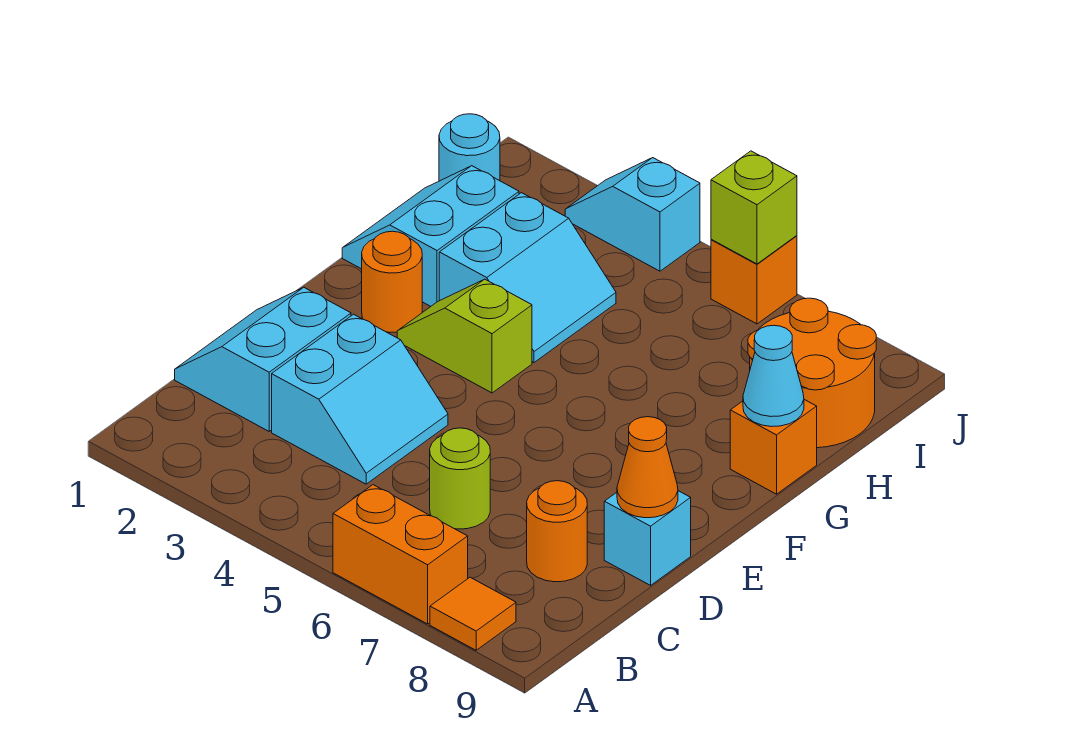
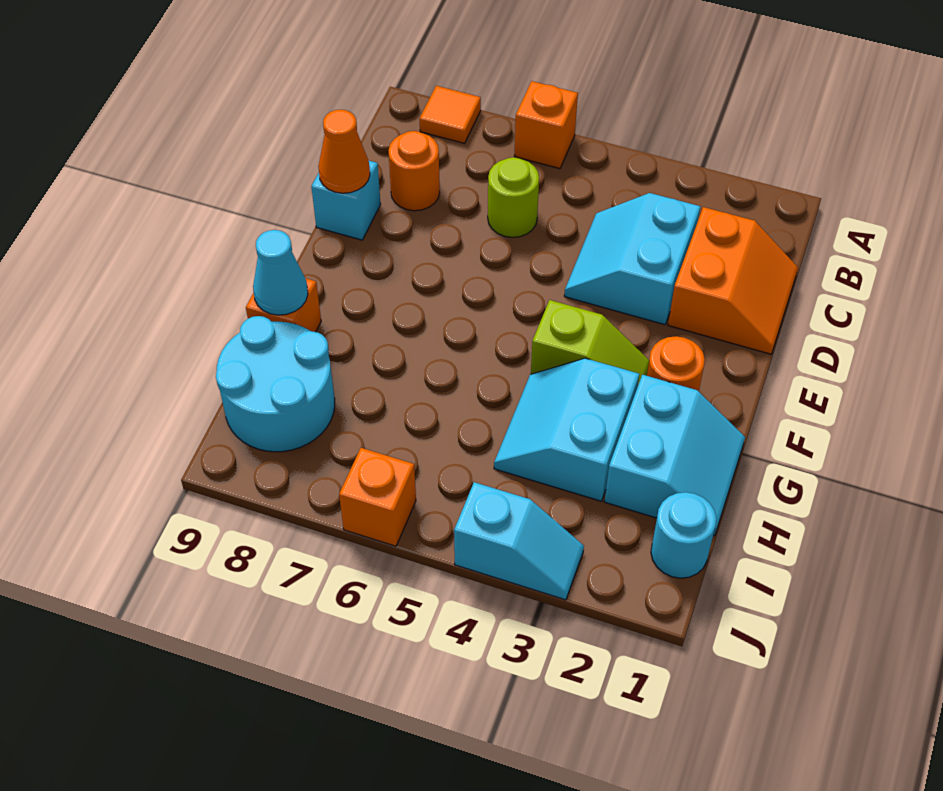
orange brick A6:A7 level 1 -> orange brick A6 level 1
cyan slope C1:D2 level 1 top 2 -> orange slope C1:D2 level 1 top 2
orange round brick H8:I9 level 1 -> cyan round brick H8:I9 level 1
lime brick J6 level 2 -> none

